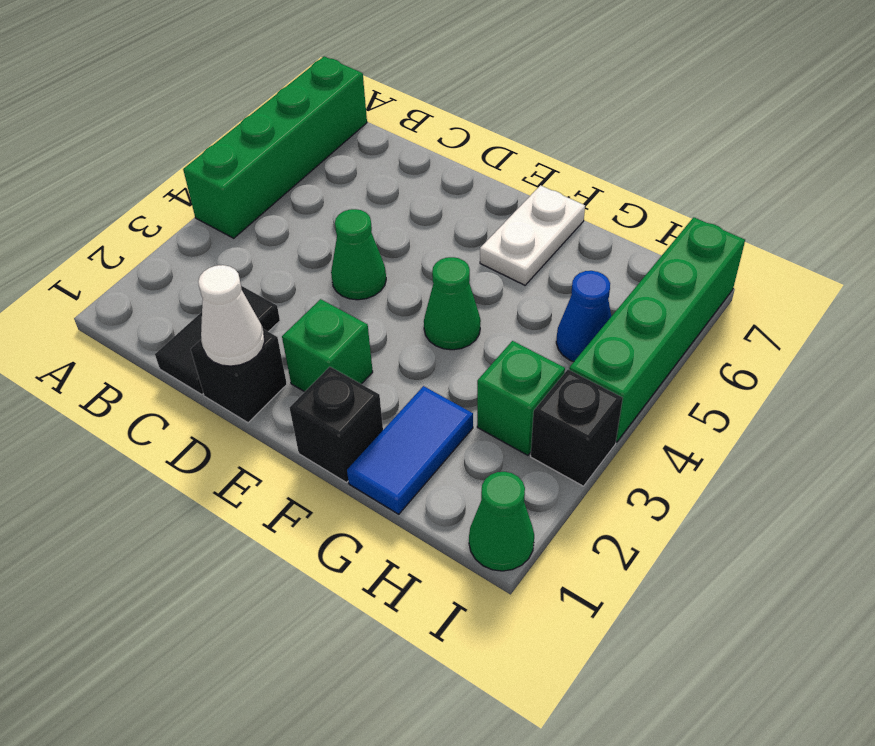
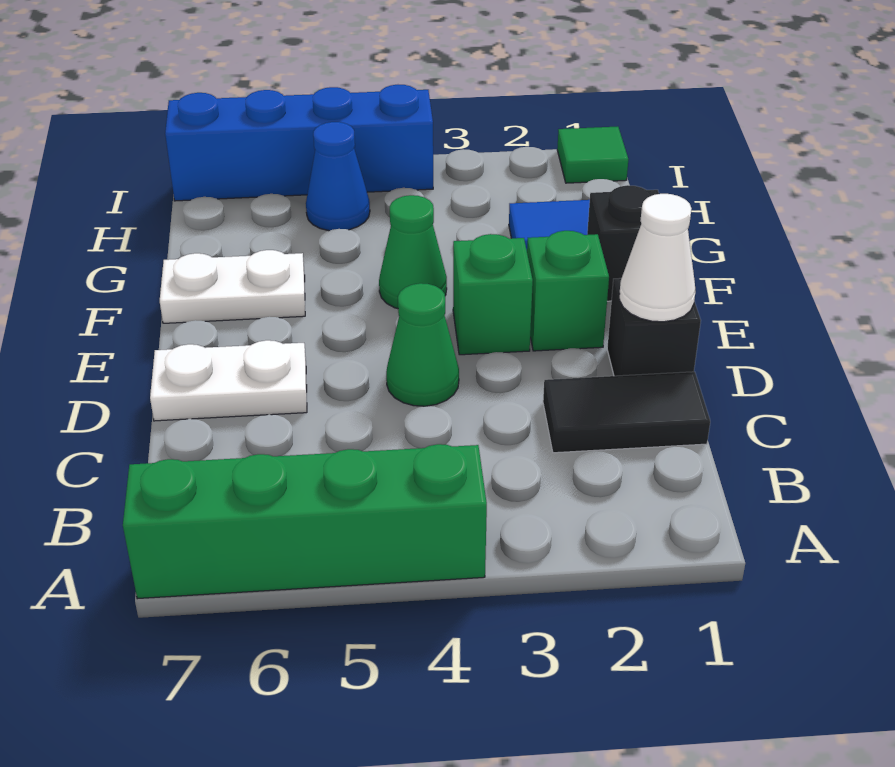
none -> white plate D6:D7 level 1
green brick H3 level 1 -> green brick E3 level 1
green cone I1 level 1 -> green tile I1 level 1
black brick I3 level 1 -> none
green brick I4:I7 level 1 -> blue brick I4:I7 level 1

